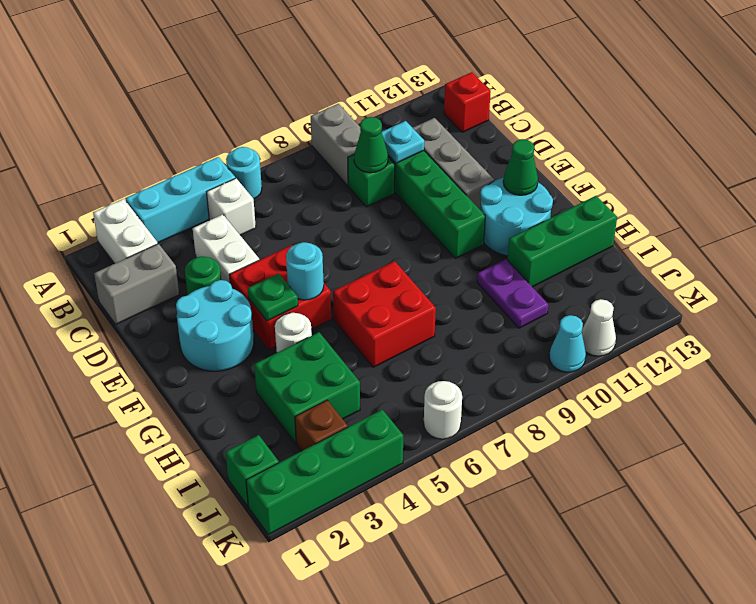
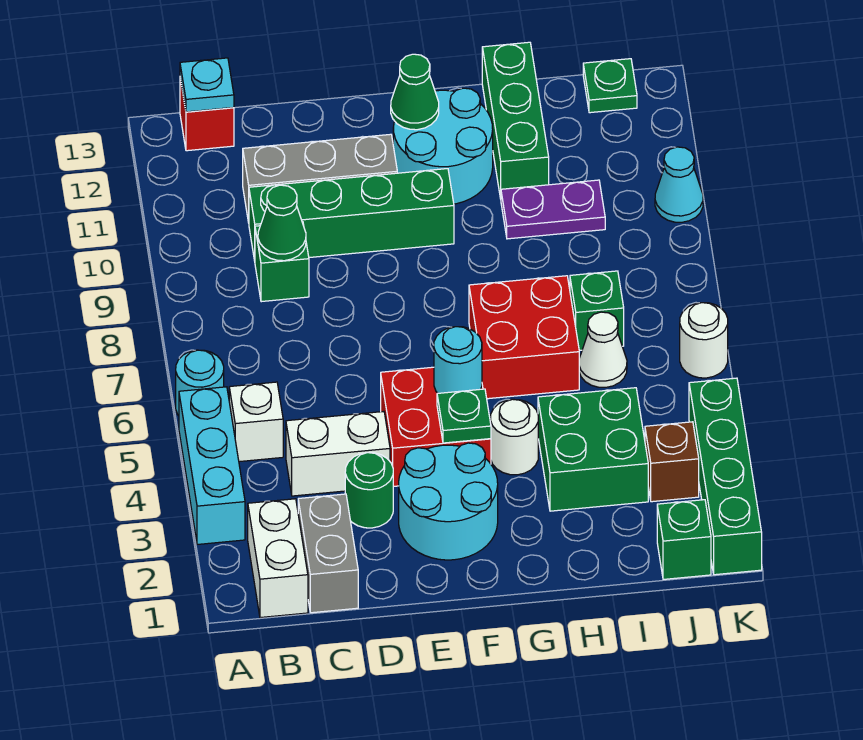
white brick A2:B2 level 1 -> white brick B1:B2 level 1
grey brick A9:B9 level 1 -> none
cyan plate C10 level 2 -> cyan plate B13 level 2
none -> green brick I7 level 1
none -> green plate J13 level 1
white cone K11 level 1 -> white cone I6 level 1

